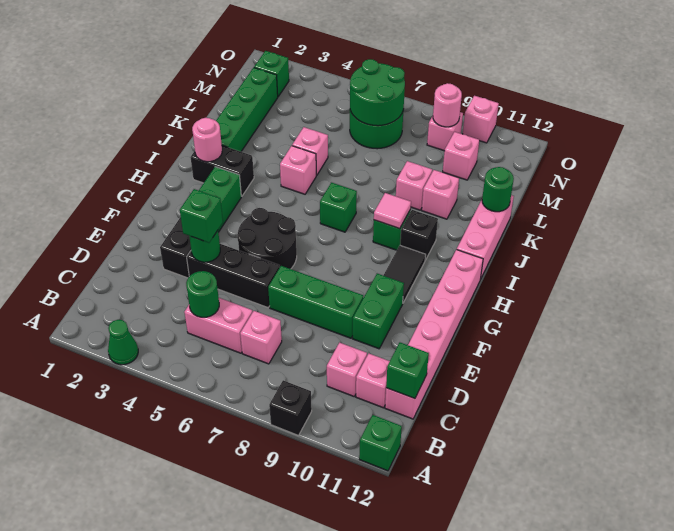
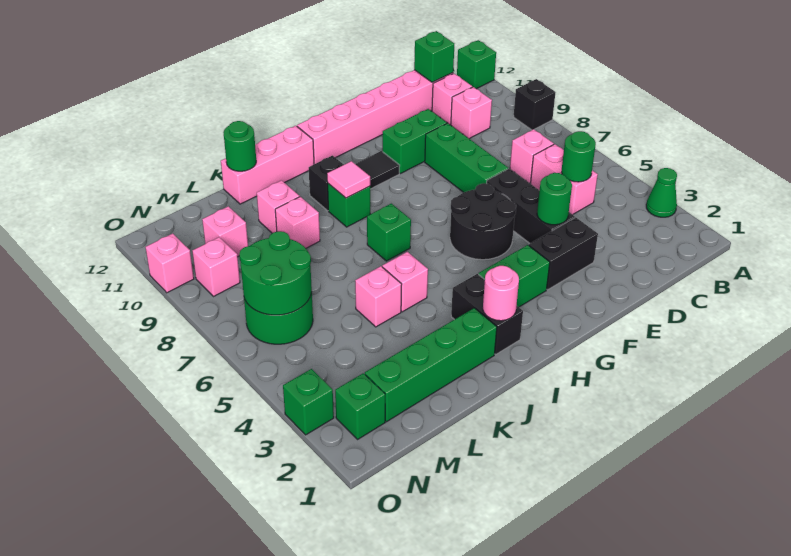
green brick E4 level 3 -> green brick O3 level 1
pink round brick N9 level 2 -> none

